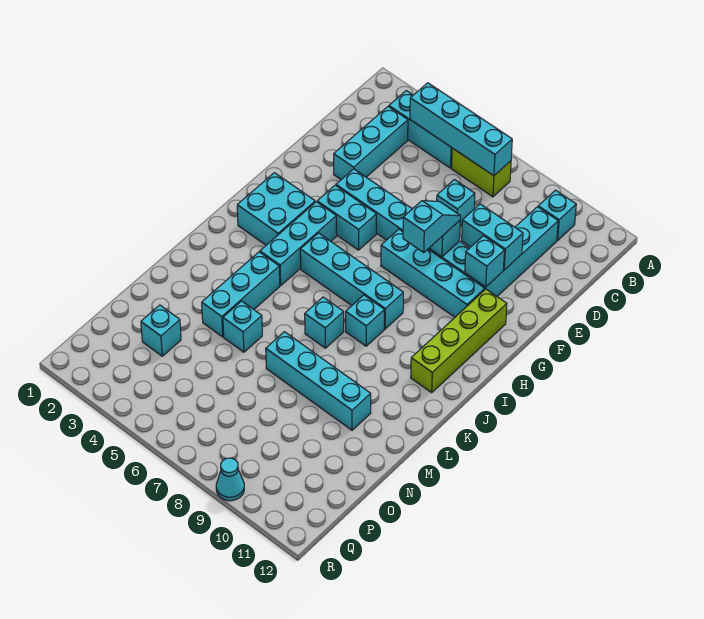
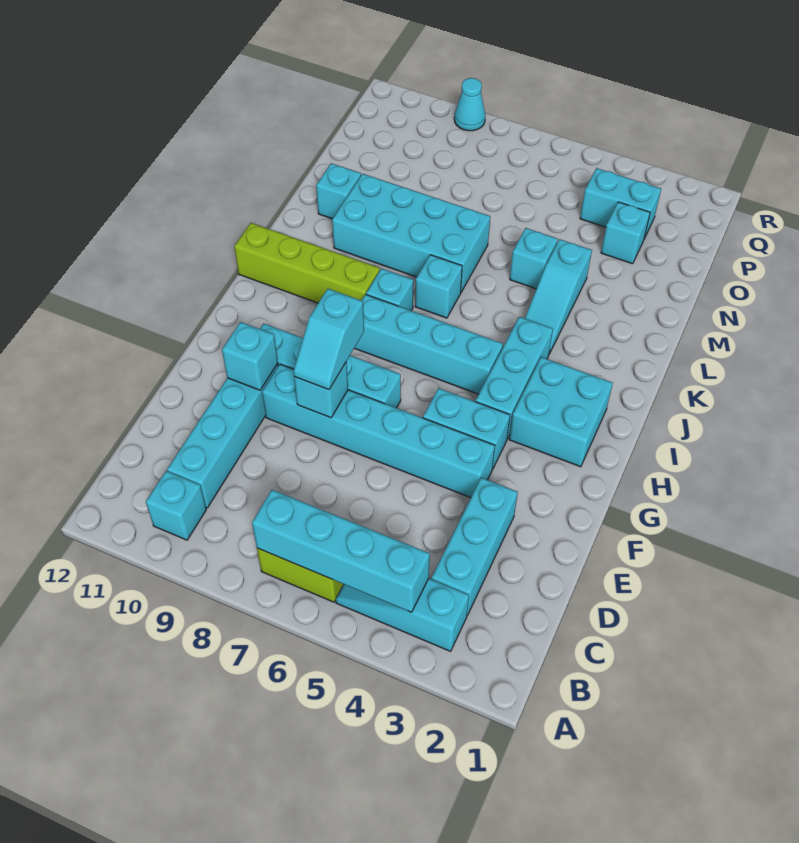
cyan brick B3:B5 level 1 -> cyan slope B3:B5 level 1 top 3
cyan brick D7 level 1 -> cyan brick M11 level 1
cyan brick E9:E10 level 2 -> cyan brick P3:P4 level 1
lime brick G11:J11 level 1 -> lime brick J9:J12 level 1
cyan brick K4:M4 level 1 -> cyan slope K4:M4 level 1 top M
cyan brick M7:M10 level 1 -> cyan brick L7:M10 level 1

